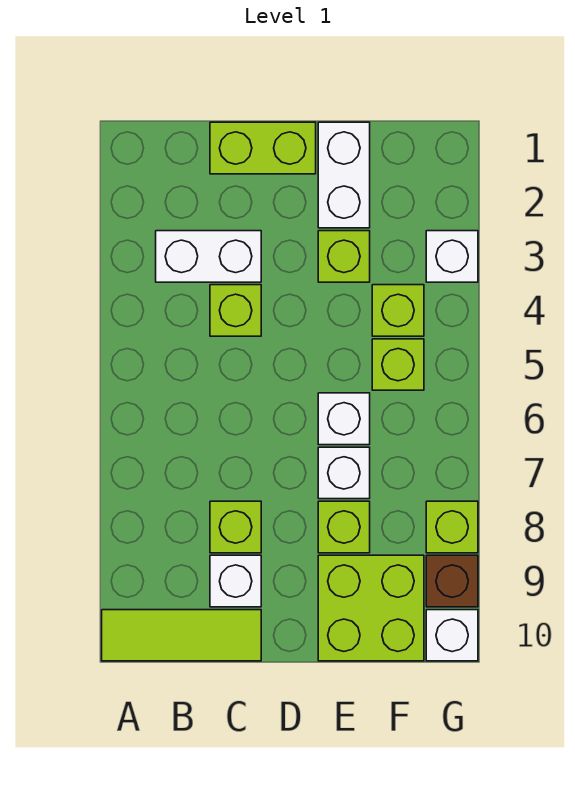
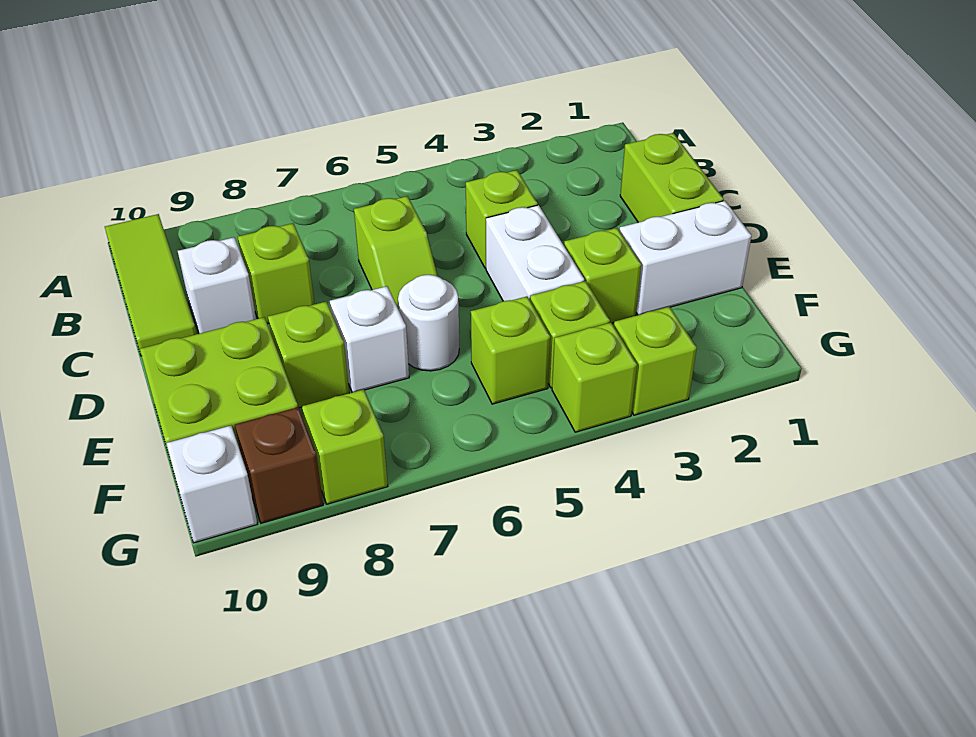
white brick B3:C3 level 1 -> white brick D4:E4 level 1
none -> lime slope C6:D6 level 1 top C
white brick E6 level 1 -> white round brick E6 level 1
white brick G3 level 1 -> lime brick G3 level 1
none -> lime brick G4 level 1

